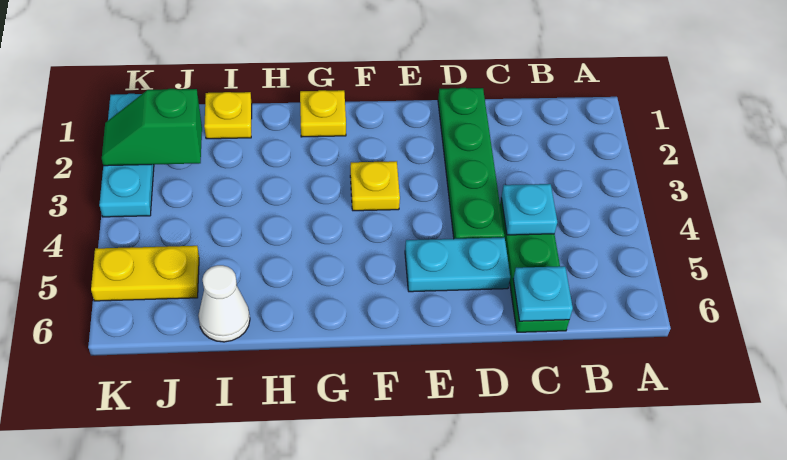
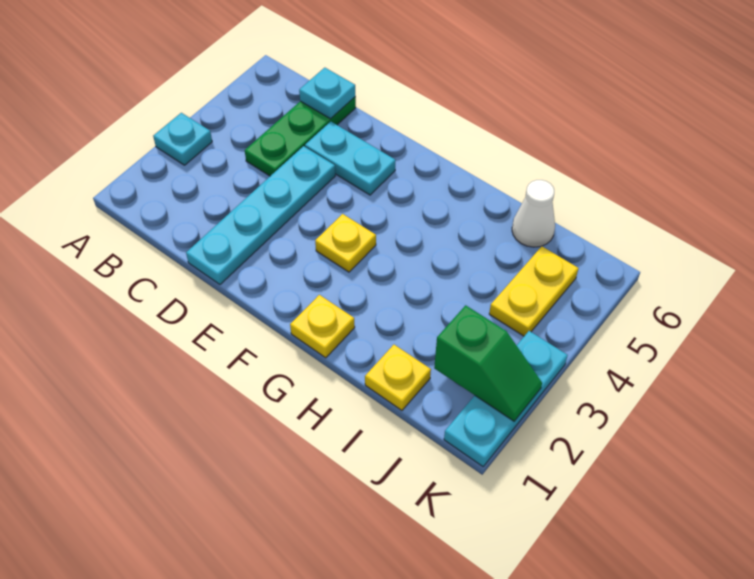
cyan plate C4 level 2 -> cyan plate A3 level 1
green plate D1:D4 level 1 -> cyan plate D1:D4 level 1
yellow plate J5:K5 level 1 -> yellow plate J4:J5 level 1

